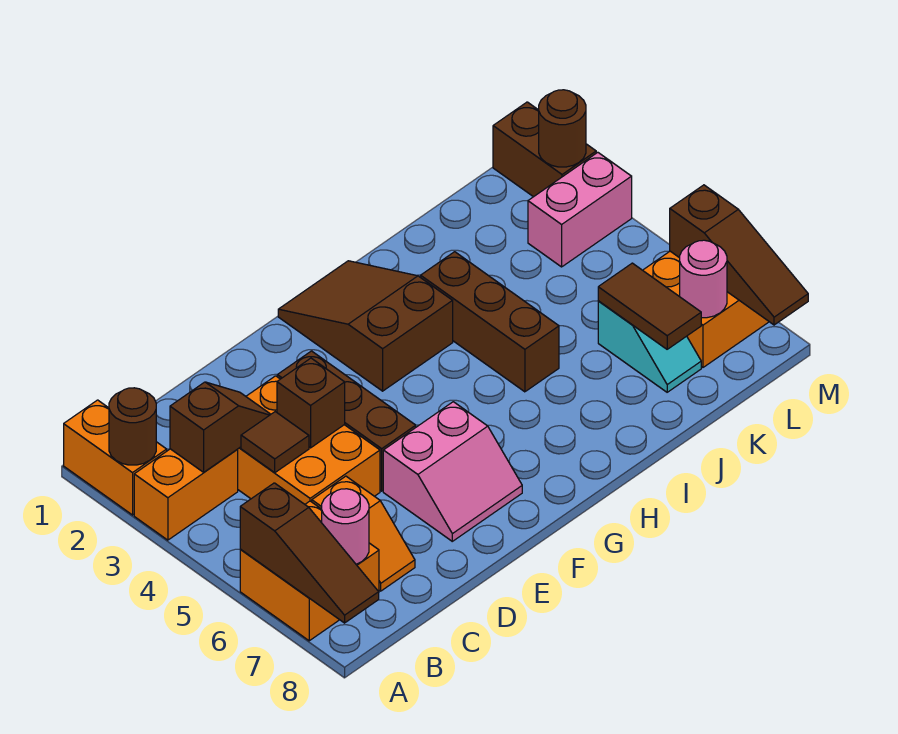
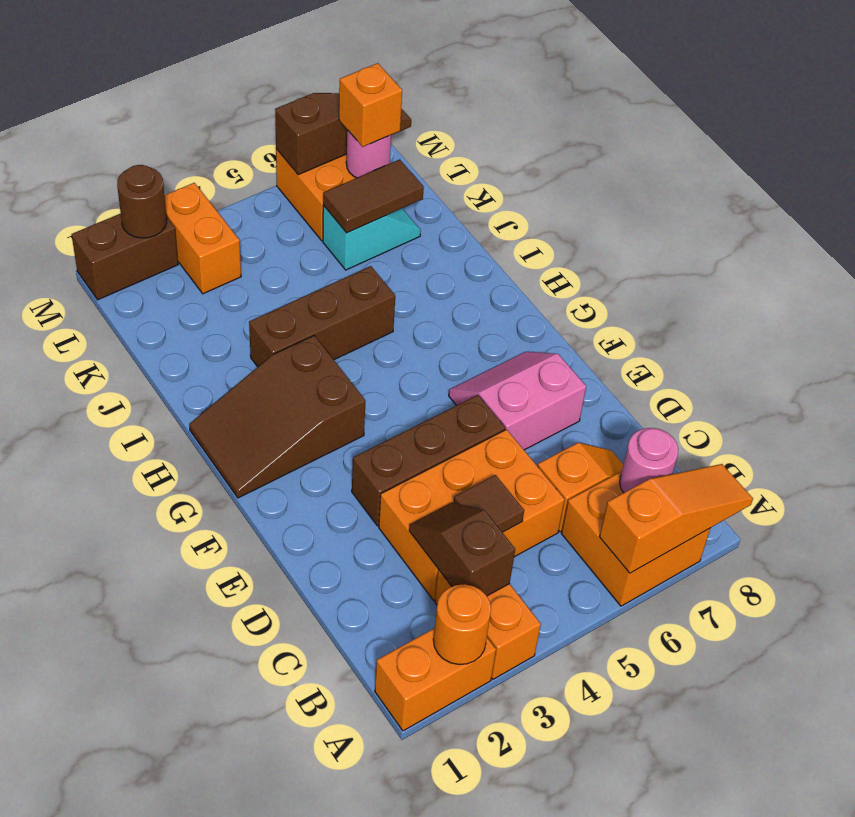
brown round brick A2 level 2 -> orange round brick A2 level 2
brown slope A6:A8 level 2 top 6 -> orange slope A6:A8 level 2 top 6
brown brick D4 level 2 -> none
pink slope E6:F7 level 1 top 6 -> pink slope E6:F7 level 1 top E
pink brick L3:M3 level 1 -> orange brick L3:M3 level 1
none -> orange brick L7 level 3

